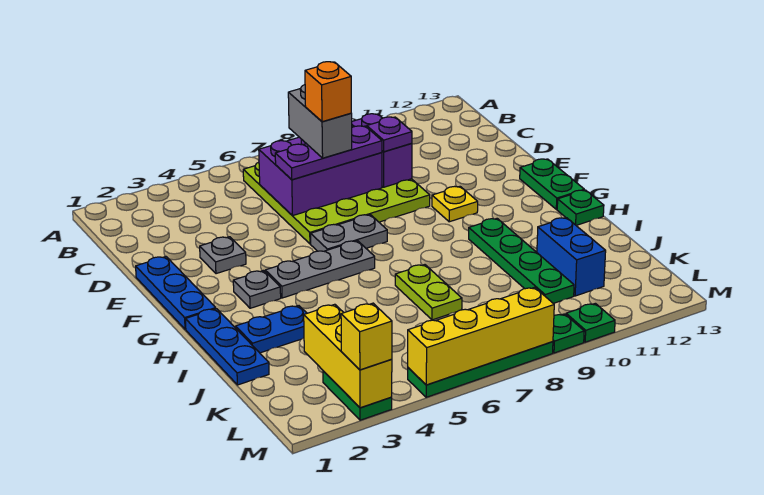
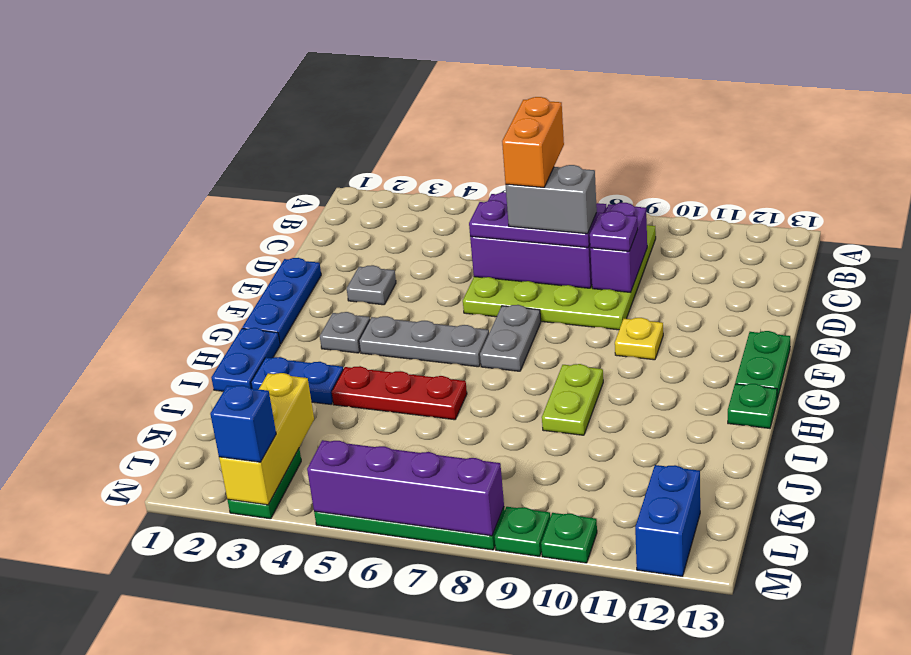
grey brick C7:D7 level 4 -> grey brick D7:D8 level 4
orange brick D7 level 5 -> orange brick C7:D7 level 5
grey plate F6:F7 level 1 -> grey plate F7:G7 level 1
blue plate H1:J1 level 1 -> blue plate H1:I1 level 1
green plate H10:K10 level 1 -> none
none -> red plate I4:I6 level 1
lime plate I7:J7 level 1 -> lime plate H9:I9 level 1
blue brick J11:K11 level 1 -> blue brick L12:M12 level 1
yellow brick M3 level 3 -> blue brick M3 level 3
yellow brick M5:M8 level 2 -> purple brick M5:M8 level 2

